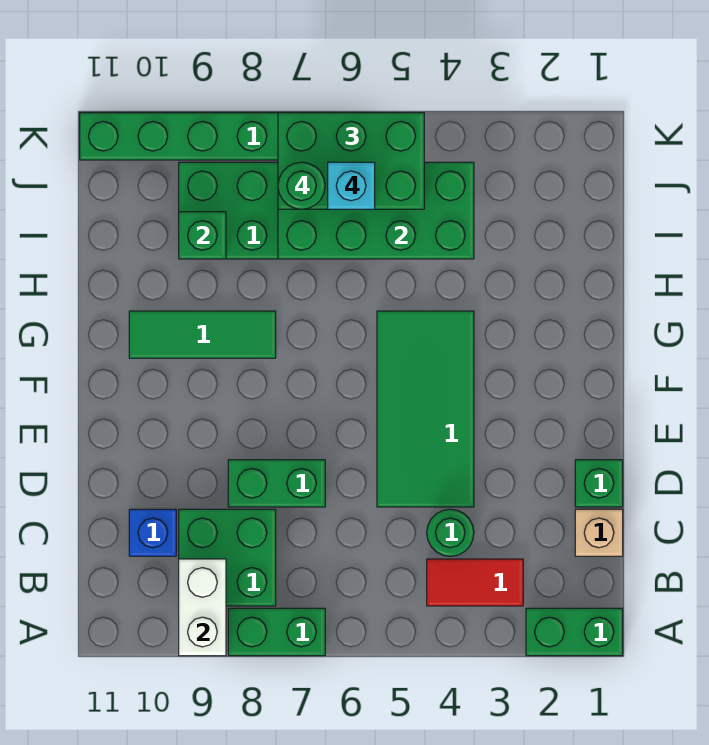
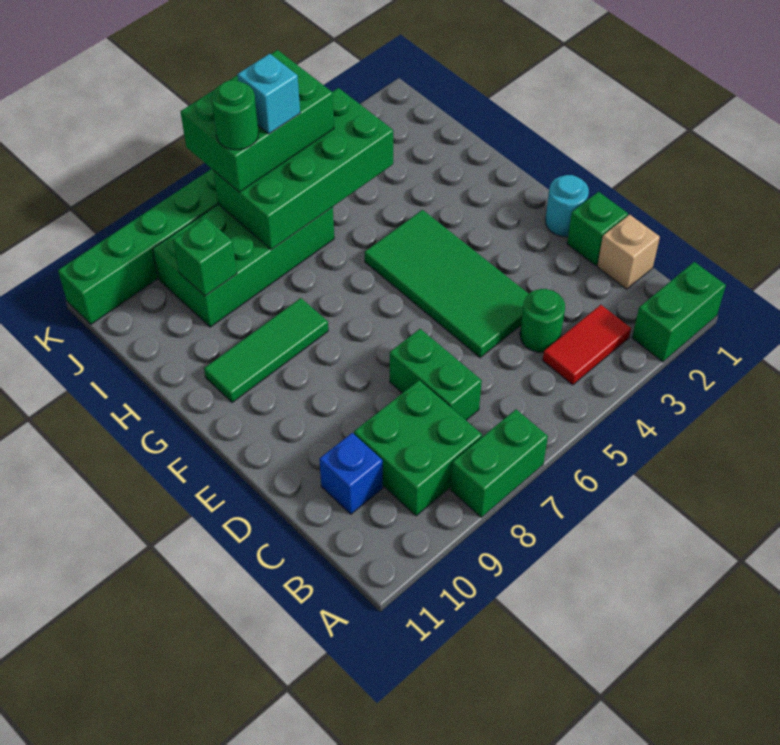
white brick A9:B9 level 2 -> none
green brick D7:D8 level 1 -> green brick C7:D7 level 1
none -> cyan round brick E1 level 1

